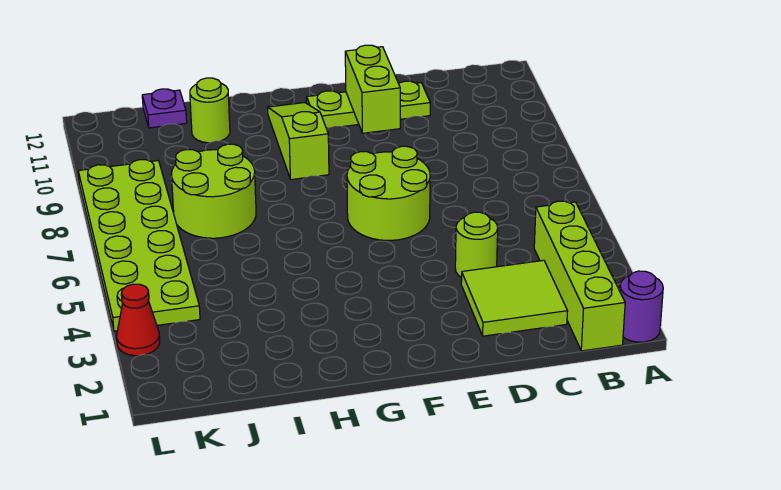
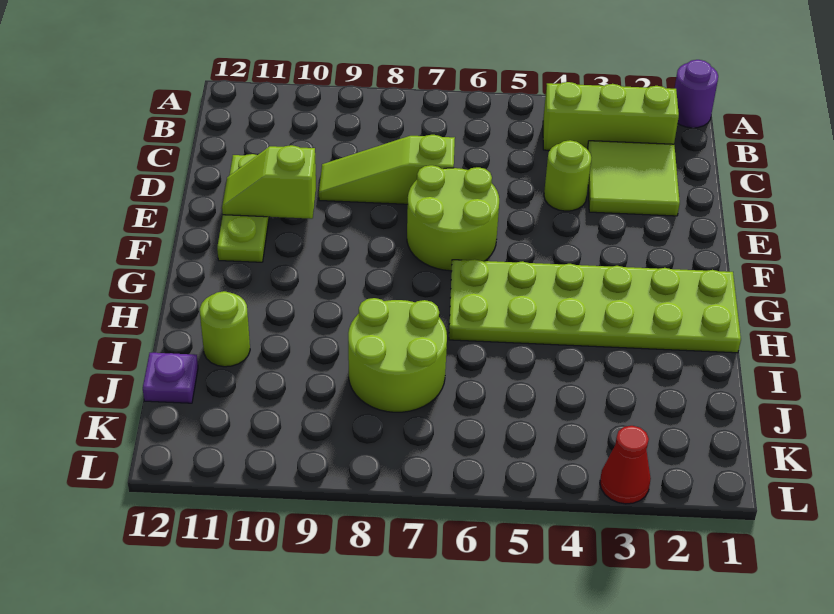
lime brick B1:B4 level 1 -> lime brick B2:B4 level 1
lime brick E10:E11 level 2 -> lime slope E10:E11 level 2 top 10
lime slope G9:G11 level 1 top 9 -> lime slope D7:D9 level 1 top 7
lime plate K4:L9 level 1 -> lime plate G1:H6 level 1

